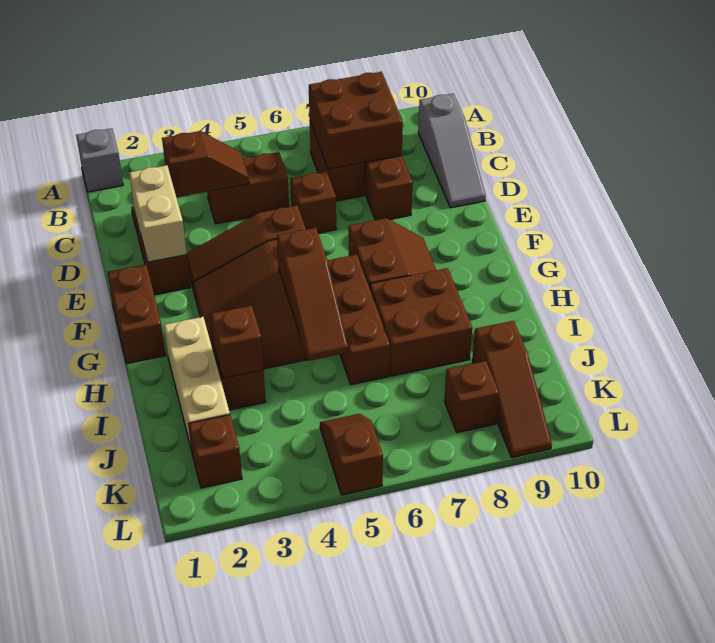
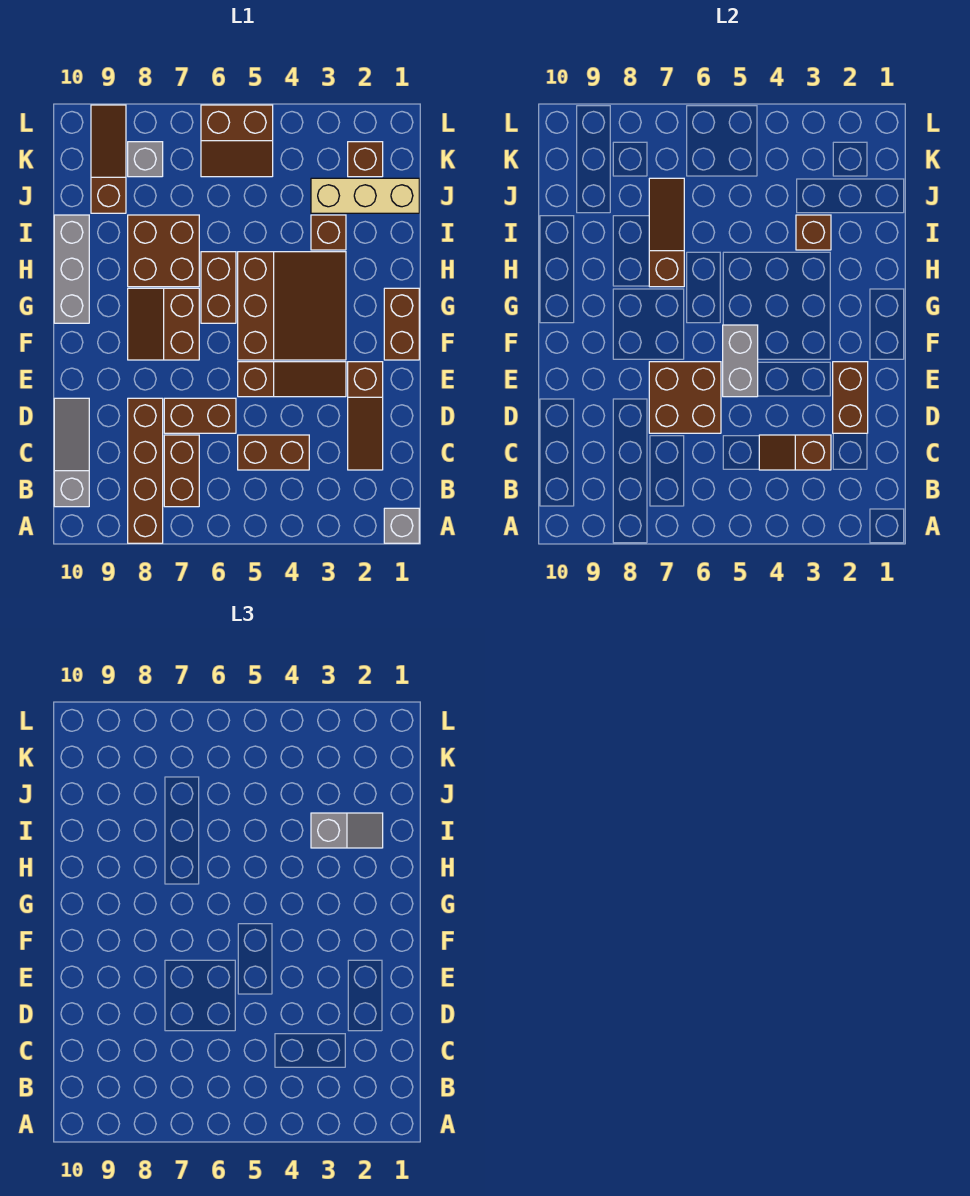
brown brick B7:C8 level 2 -> brown brick D6:E7 level 2
tan brick D2:E2 level 2 -> brown brick D2:E2 level 2
brown brick D6 level 1 -> brown brick D6:D7 level 1
none -> grey brick E5:F5 level 2
brown slope G5:I5 level 2 top G -> brown slope H7:J7 level 2 top H
brown brick G6:I6 level 1 -> brown brick G6:H6 level 1
none -> grey brick G10:I10 level 1
tan brick H2:J2 level 1 -> tan brick J1:J3 level 1
none -> grey slope I2:I3 level 3 top 3
brown slope K5:L5 level 1 top L -> brown slope K5:L6 level 1 top L
brown brick K8 level 1 -> grey brick K8 level 1

